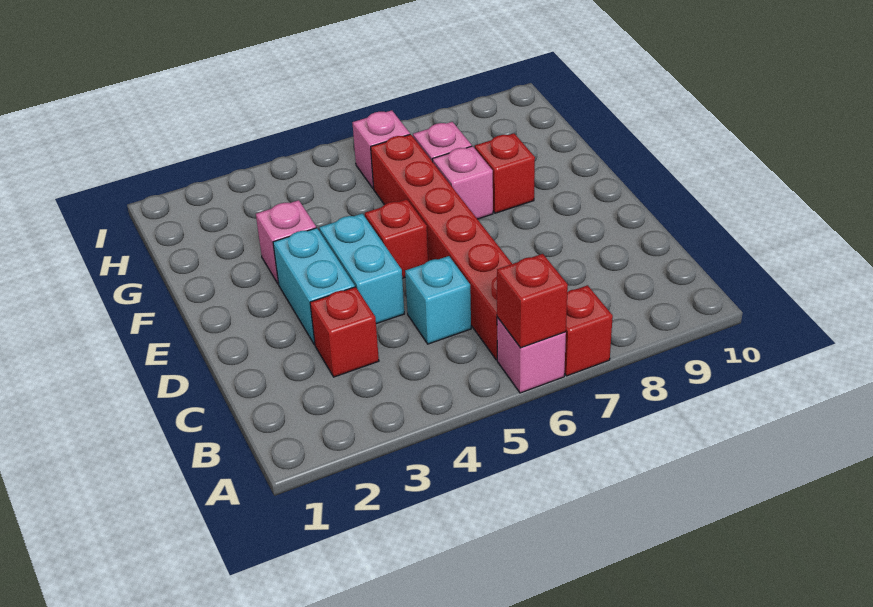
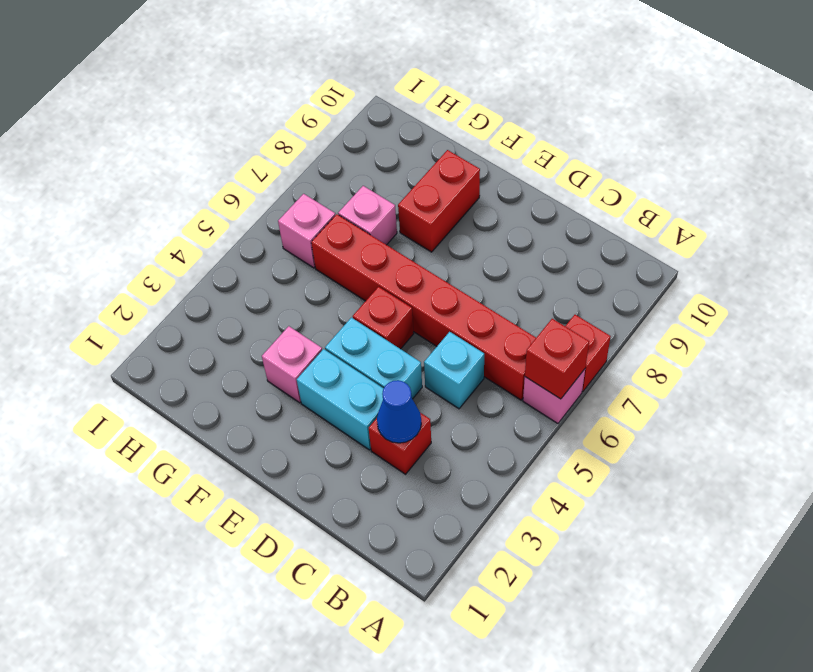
none -> blue cone C3 level 2
pink brick F7 level 1 -> none
red brick F8 level 1 -> red brick F8:F9 level 1

